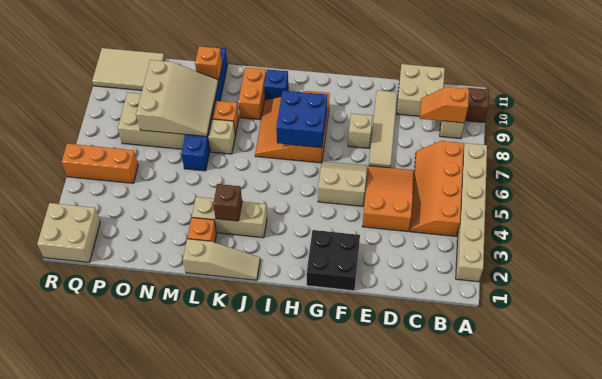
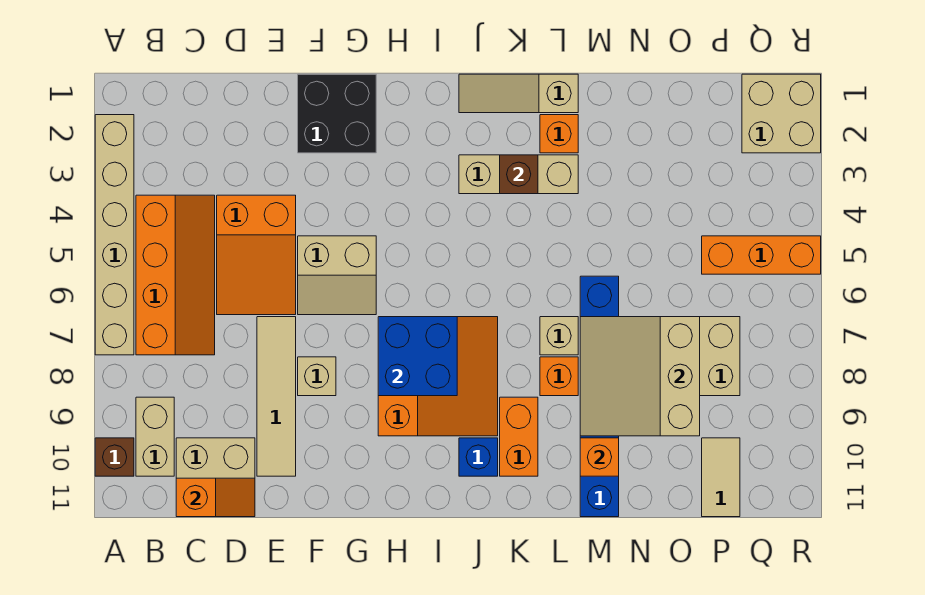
orange slope B9:C9 level 2 top B -> orange slope C11:D11 level 2 top C
tan tile P10:R11 level 1 -> tan tile P10:P11 level 1

